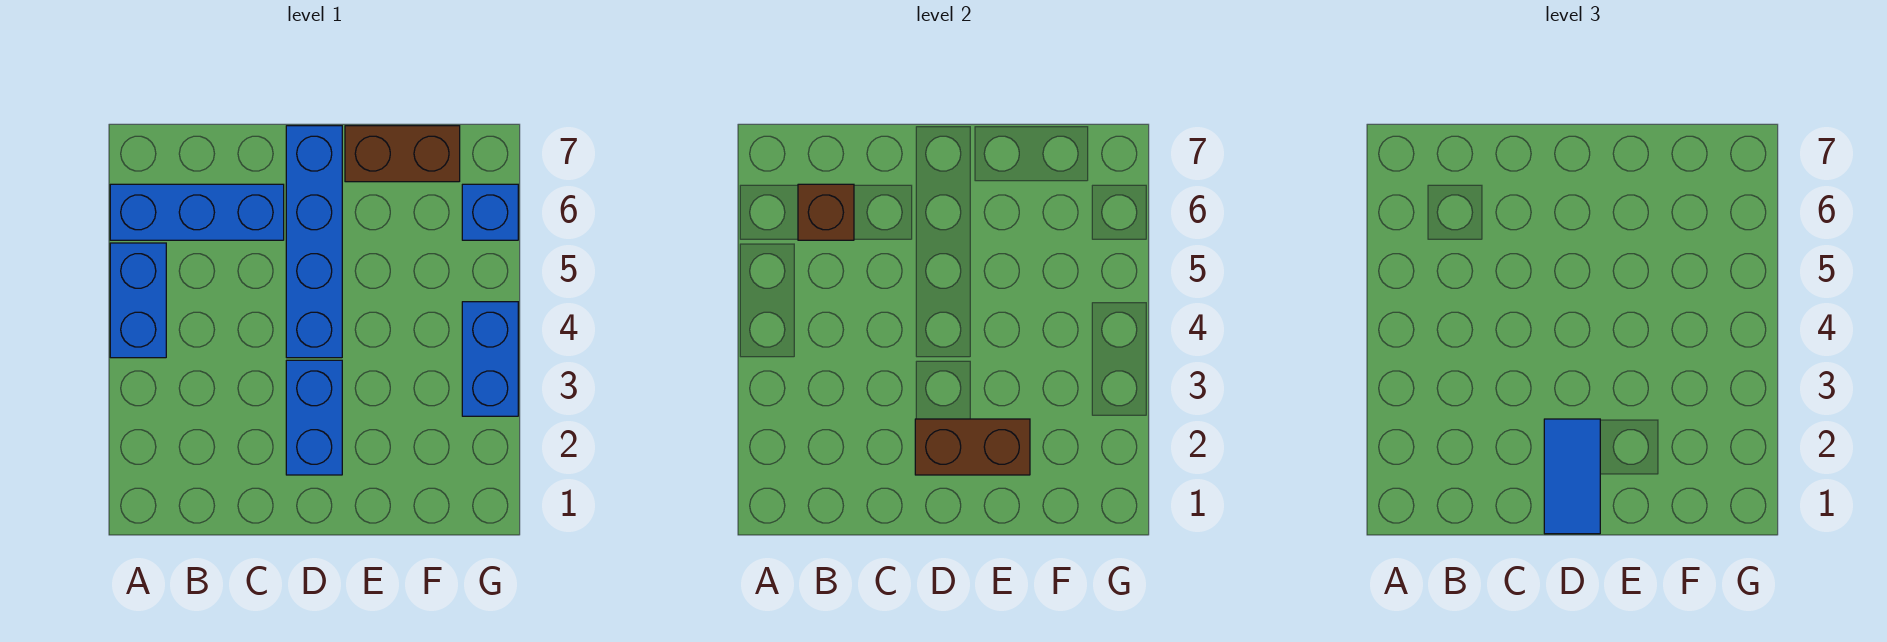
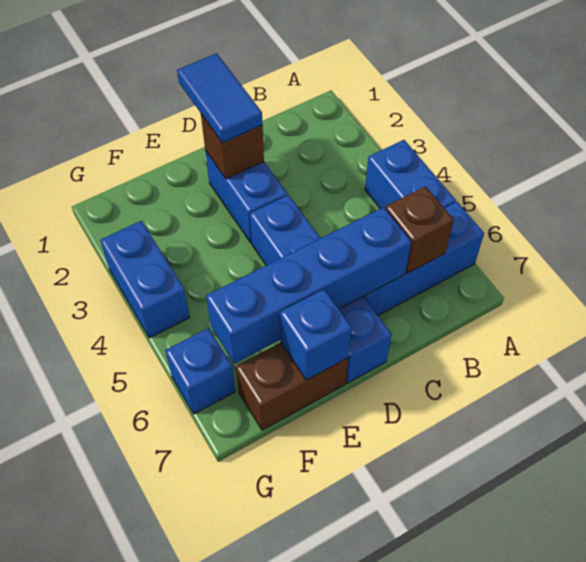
none -> blue brick C6:F6 level 2
brown brick D2:E2 level 2 -> brown brick D2 level 2
none -> blue brick E7 level 2

